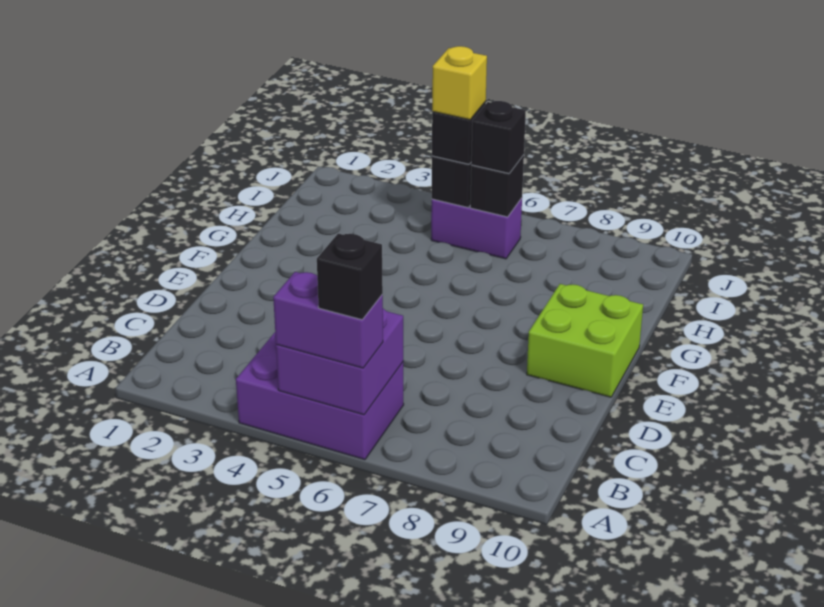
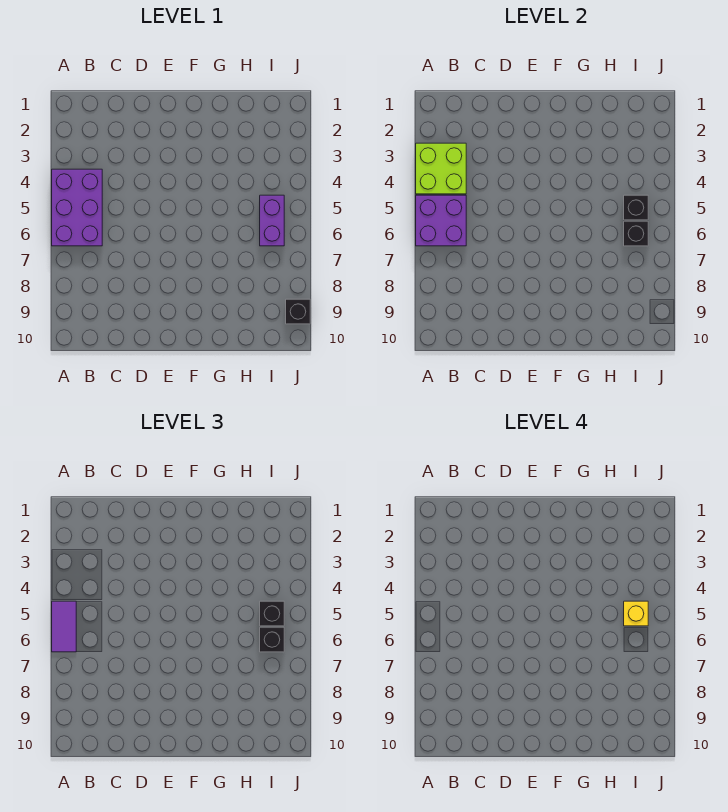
purple brick A5:A6 level 3 -> purple tile A5:A6 level 3
black brick A6 level 4 -> black brick J9 level 1
lime brick E9:F10 level 1 -> lime brick A3:B4 level 2

